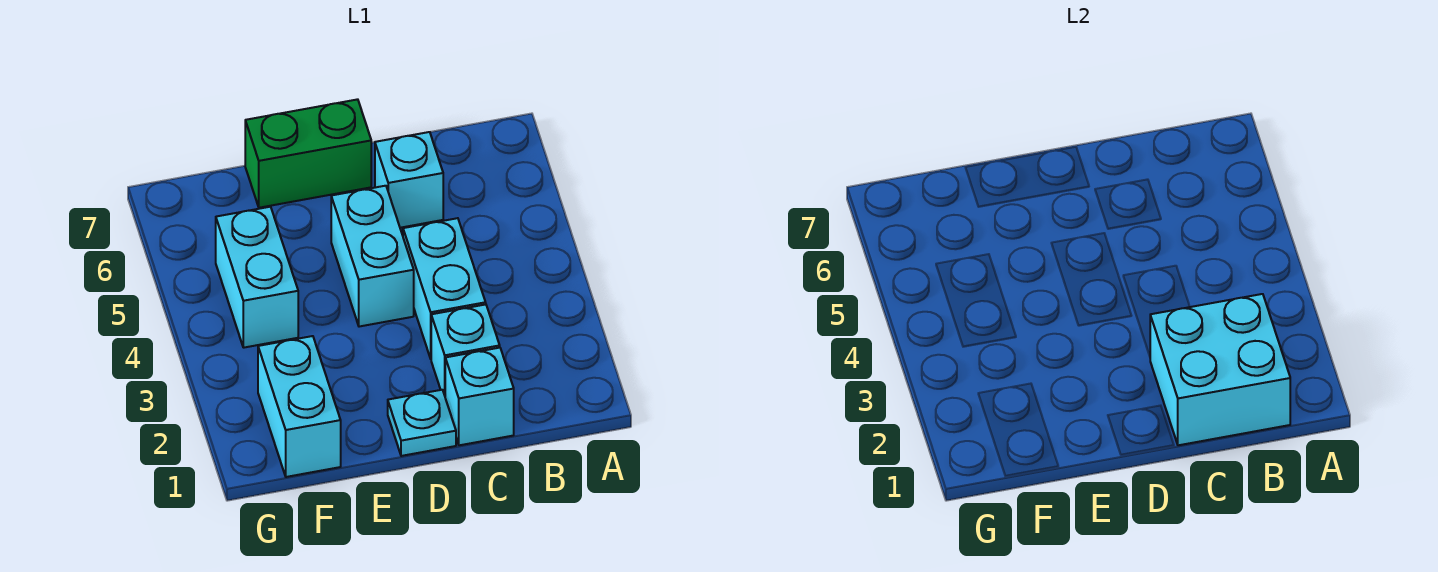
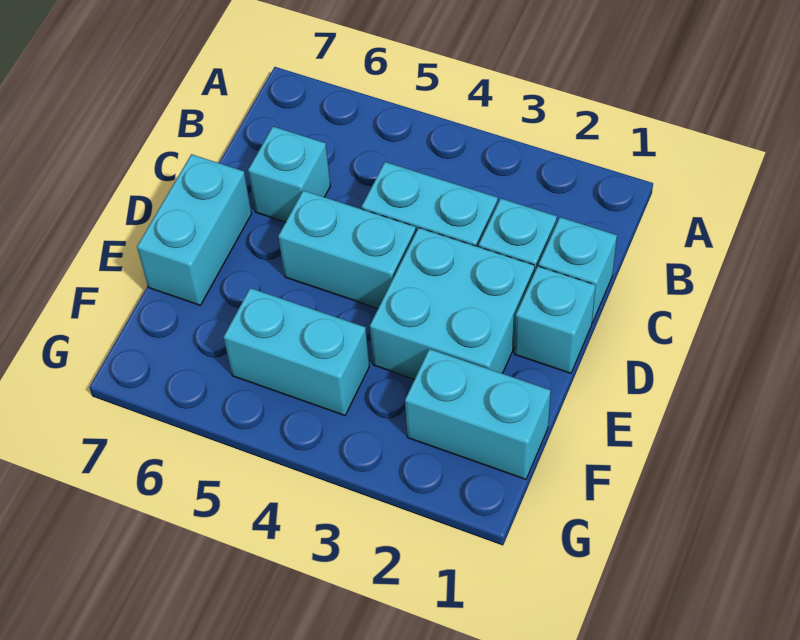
cyan brick B1:C2 level 2 -> cyan brick D2:E3 level 1
cyan plate D1 level 1 -> cyan brick D1 level 1
green brick D7:E7 level 1 -> cyan brick D7:E7 level 1

